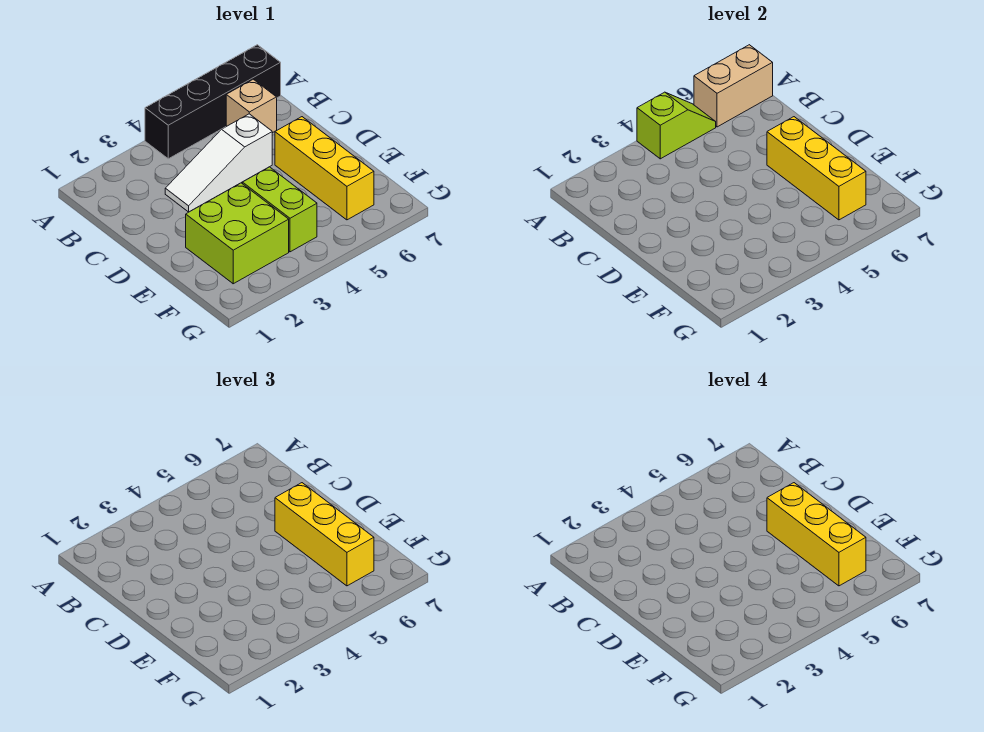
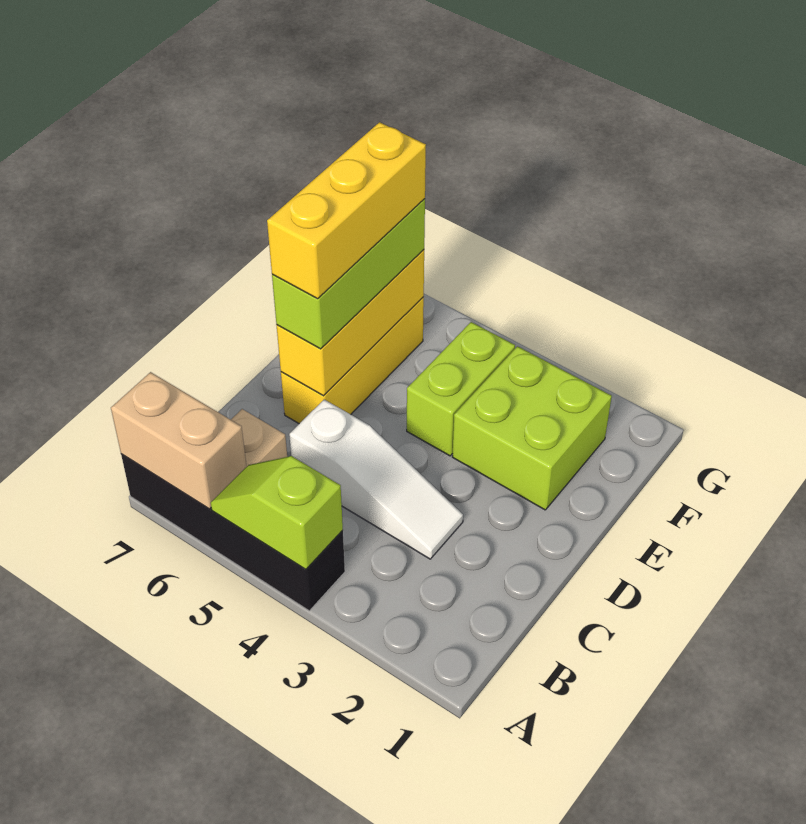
yellow brick D6:F6 level 3 -> lime brick D6:F6 level 3

